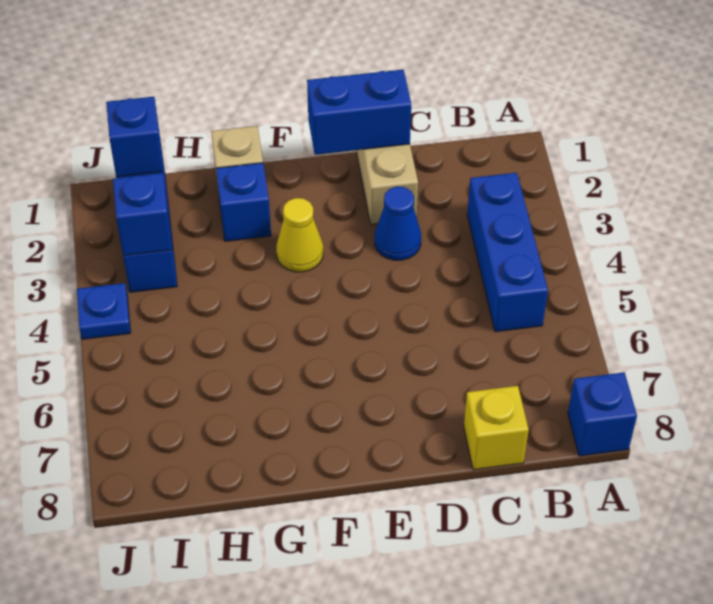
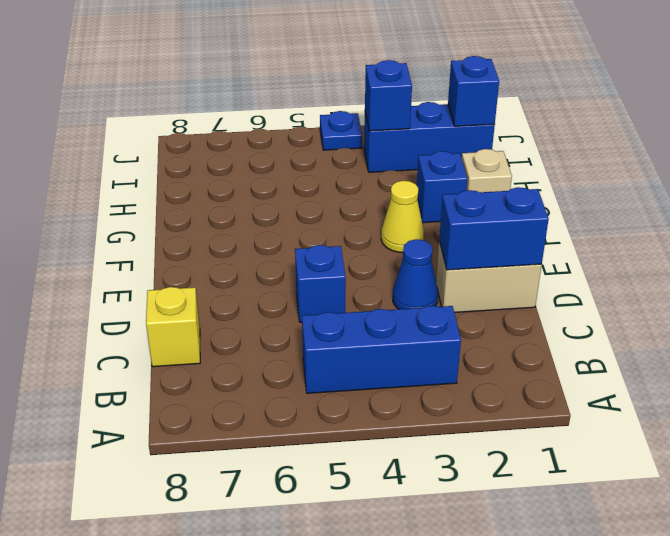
blue brick A8 level 1 -> blue brick D5 level 1
blue brick D1:E1 level 2 -> blue brick D1:D2 level 2

